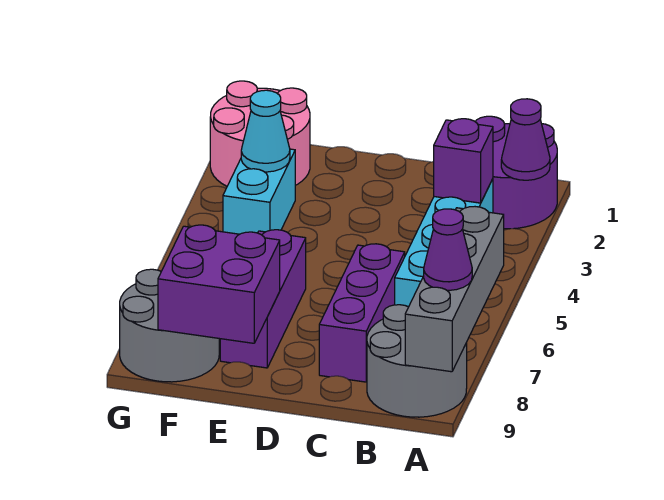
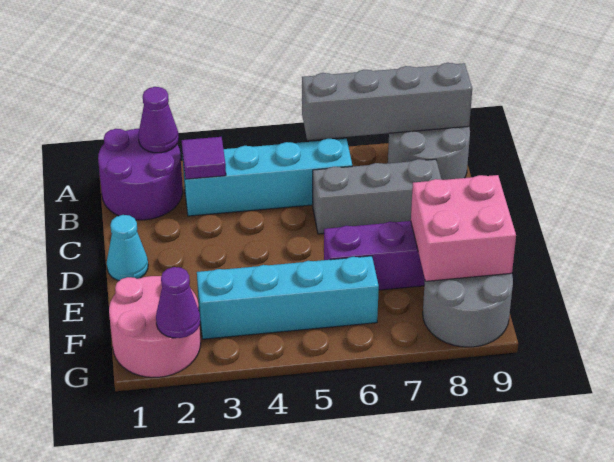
purple cone A8 level 3 -> purple cone G2 level 2
purple brick B3 level 2 -> purple tile B3 level 2
purple brick C6:C8 level 1 -> grey brick C6:C8 level 1
purple brick E8:F9 level 2 -> pink brick E8:F9 level 2
cyan brick F3:F4 level 1 -> cyan brick F3:F6 level 1
cyan cone F3 level 2 -> cyan cone D1 level 1

